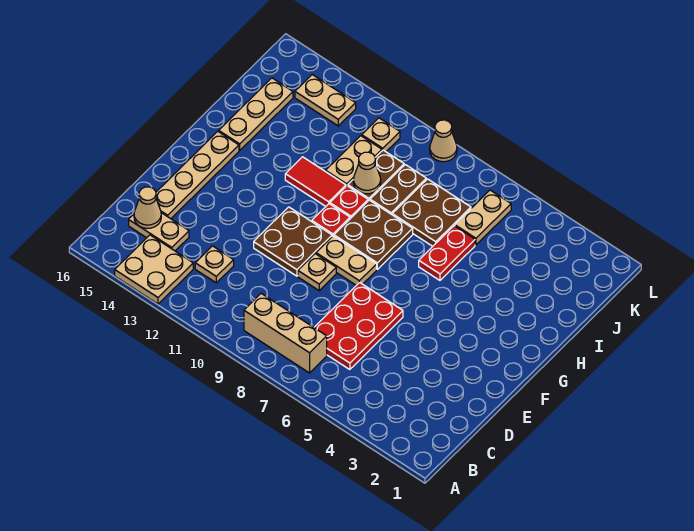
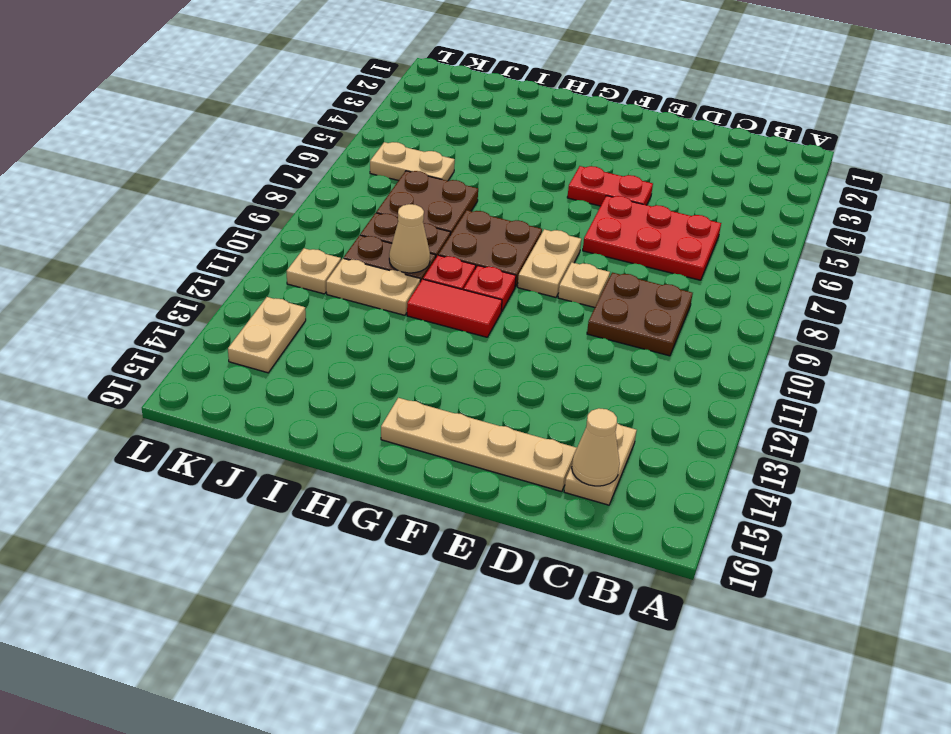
tan plate A13:B14 level 1 -> none
tan brick B7:B9 level 1 -> none
tan plate C12 level 1 -> none
brown plate E10:F11 level 1 -> brown plate C9:D10 level 1
red plate H6:I6 level 1 -> red plate E5:F5 level 1
red tile H11:H12 level 1 -> red tile G11:H11 level 1
tan plate H15:J15 level 1 -> none
tan cone L9 level 1 -> none

